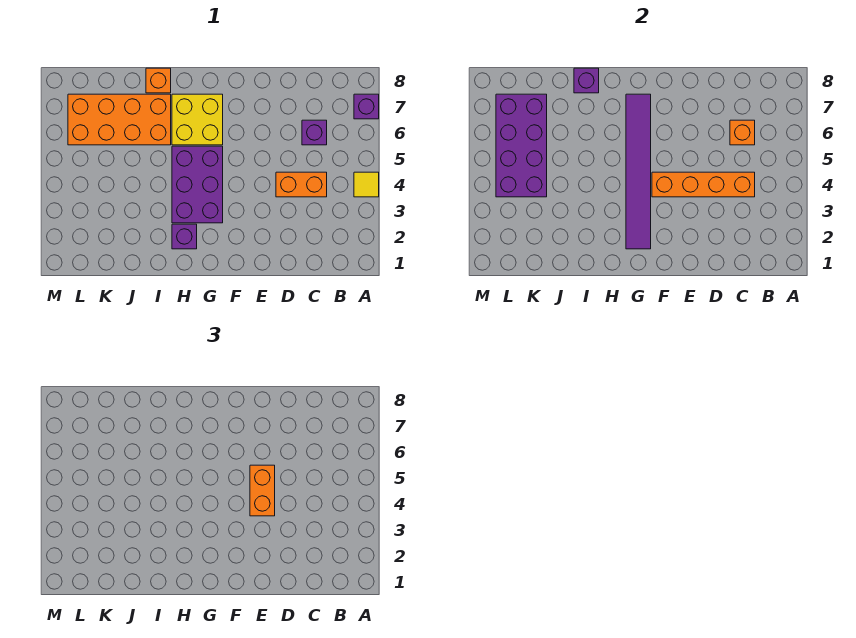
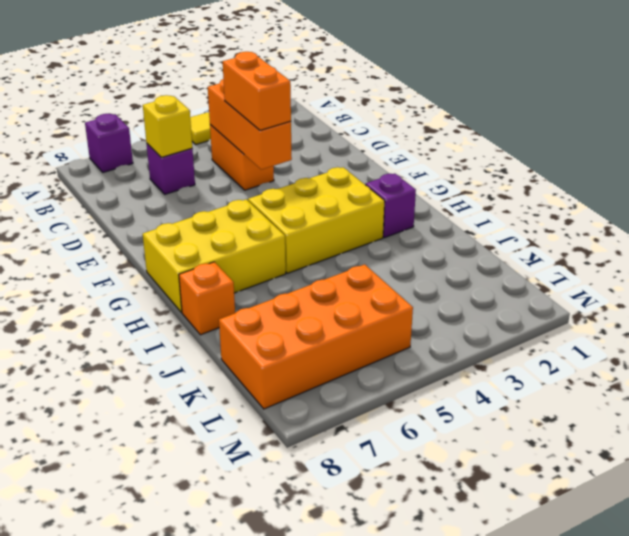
orange brick C4:F4 level 2 -> orange brick C4:E4 level 2
orange brick C6 level 2 -> yellow brick C6 level 2
orange brick E4:E5 level 3 -> orange brick D4:E4 level 3
purple tile G2:G7 level 2 -> none
purple brick G3:H5 level 1 -> yellow brick G3:H5 level 1
yellow brick G6:H7 level 1 -> yellow brick G6:H8 level 1
orange brick I6:L7 level 1 -> orange brick K5:L8 level 1
purple brick I8 level 2 -> none
purple brick K4:L7 level 2 -> none

